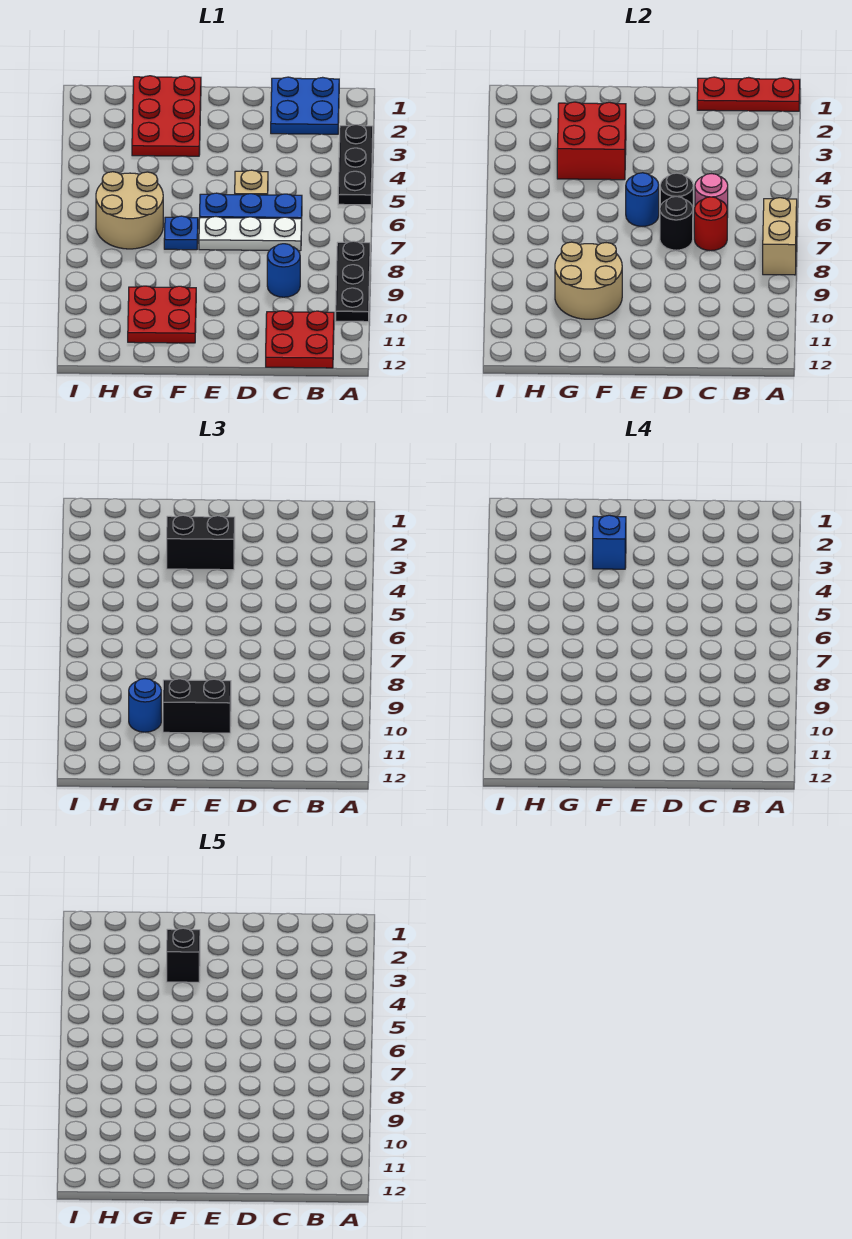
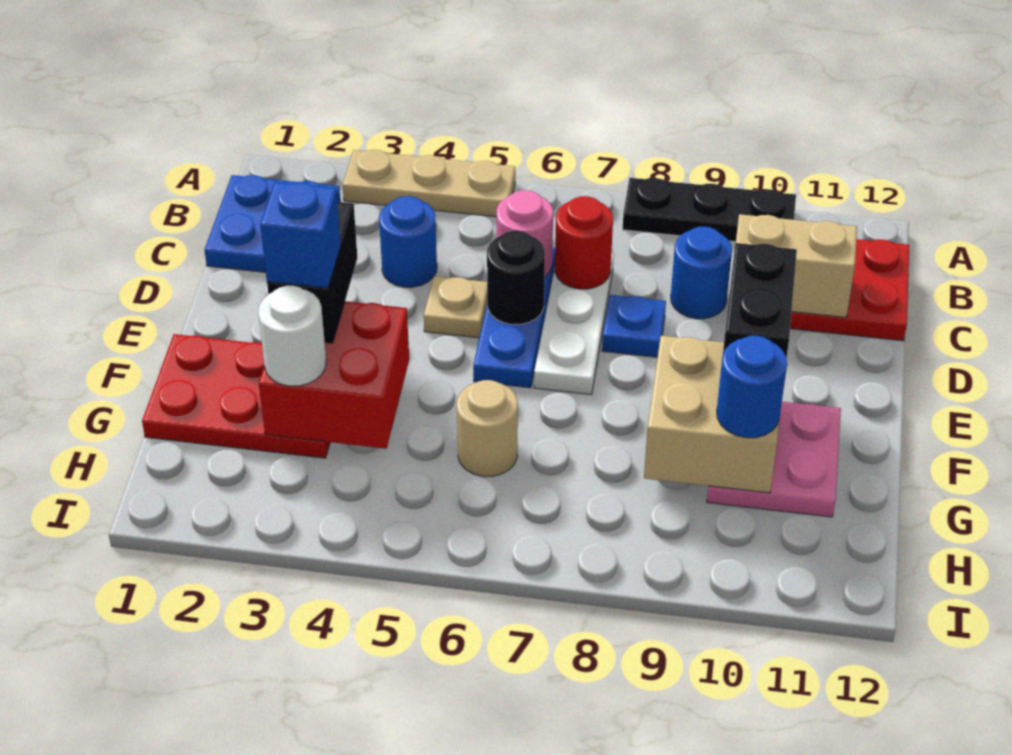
red plate A1:C1 level 2 -> none
black plate A3:A5 level 1 -> tan plate A3:A5 level 1
tan brick A7:A8 level 2 -> tan brick C10:C11 level 2
black round brick D7 level 2 -> none
blue round brick E6 level 2 -> blue round brick C4 level 1
black brick F3 level 5 -> none
blue plate F7 level 1 -> blue plate D8 level 1
tan round brick F9:G10 level 2 -> tan brick F9:G10 level 2
red plate F10:G11 level 1 -> pink plate F10:G11 level 1
none -> white round brick G3 level 3
tan round brick G6:H7 level 1 -> tan round brick G6 level 1

